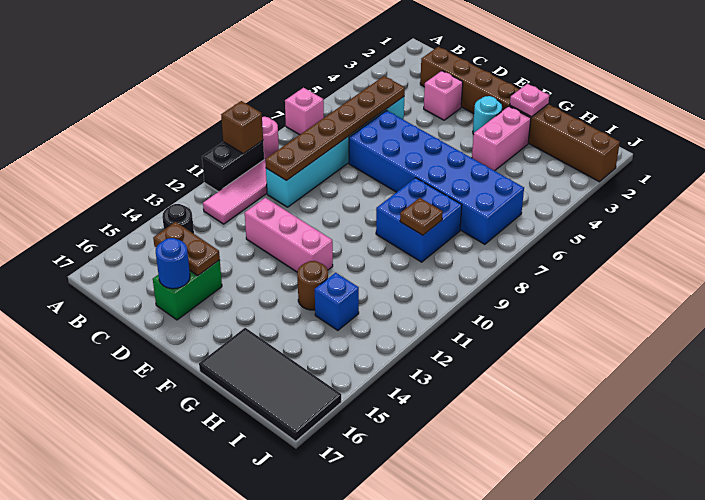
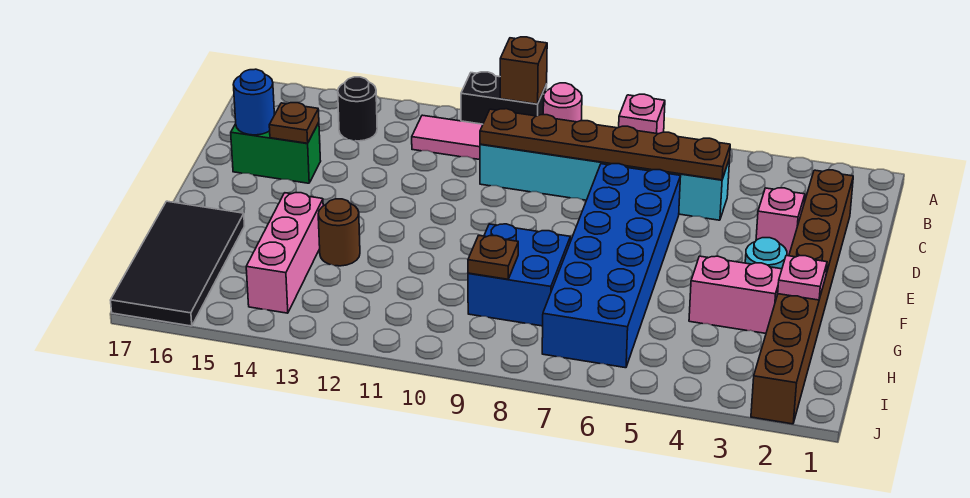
brown plate C15:D15 level 2 -> brown plate D15 level 2
pink brick D12:F12 level 1 -> pink brick G14:I14 level 1
blue brick H13 level 1 -> none

